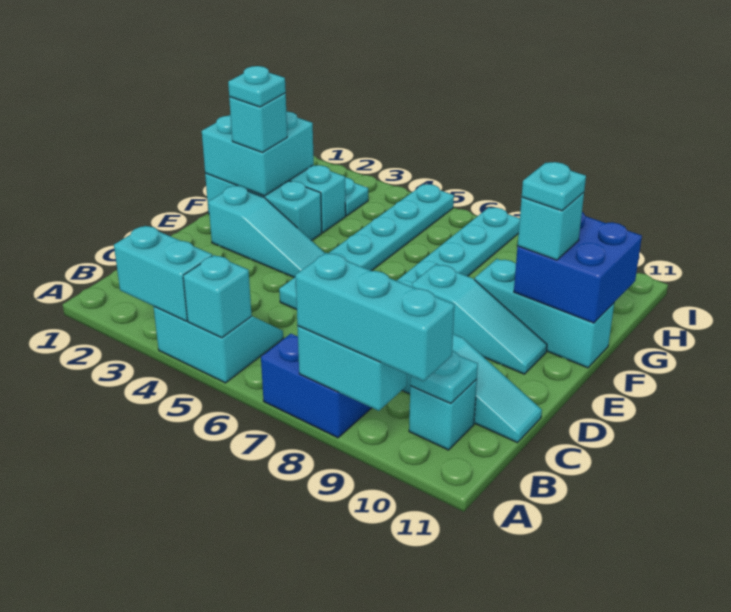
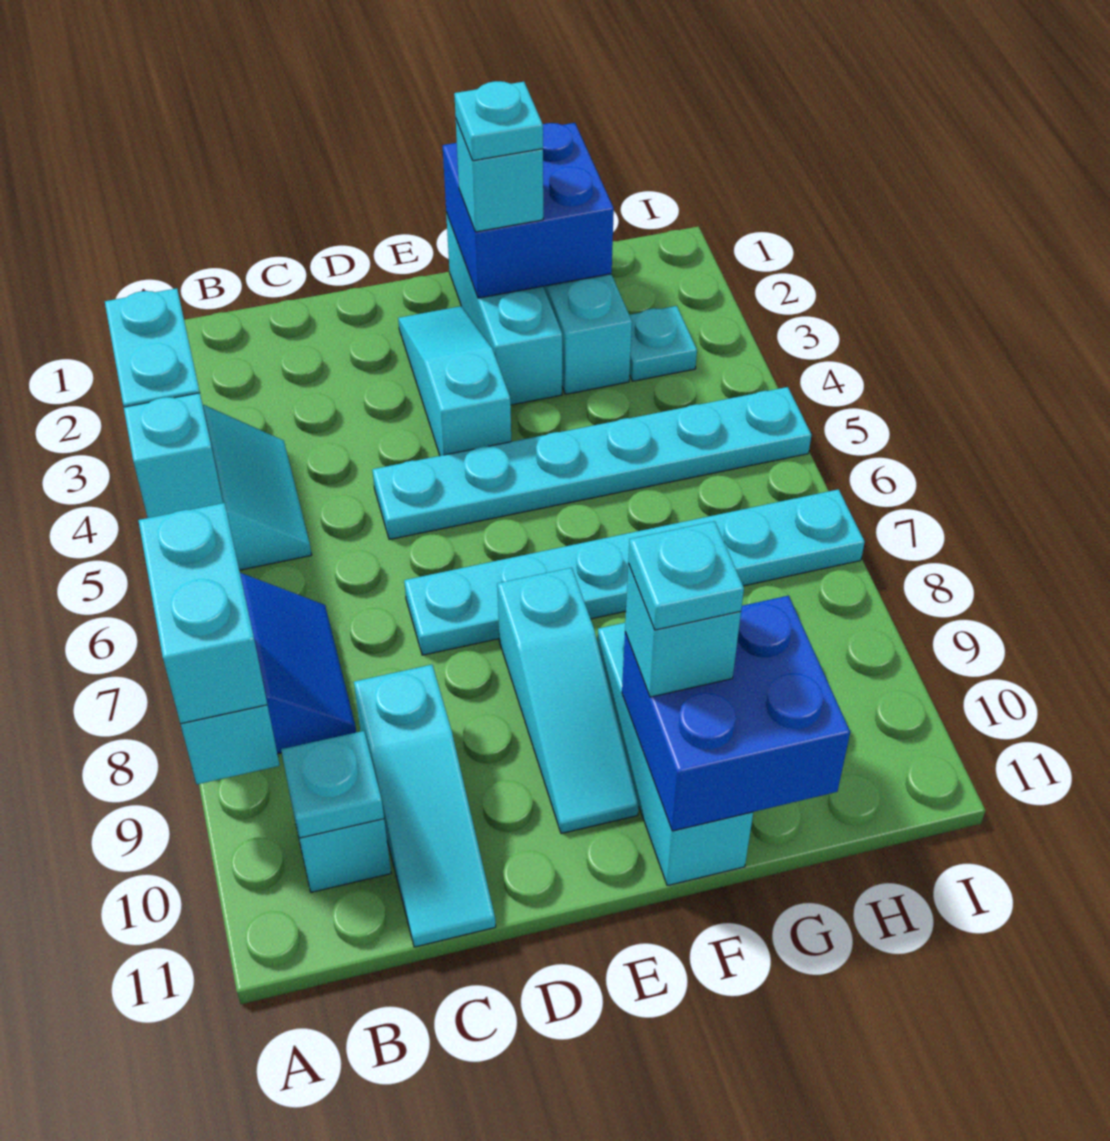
cyan brick A8:A10 level 3 -> cyan brick A8:A9 level 3
cyan slope E2:E4 level 1 top 2 -> cyan slope E2:E4 level 1 top 4
cyan brick F1:G2 level 2 -> blue brick F1:G2 level 2

